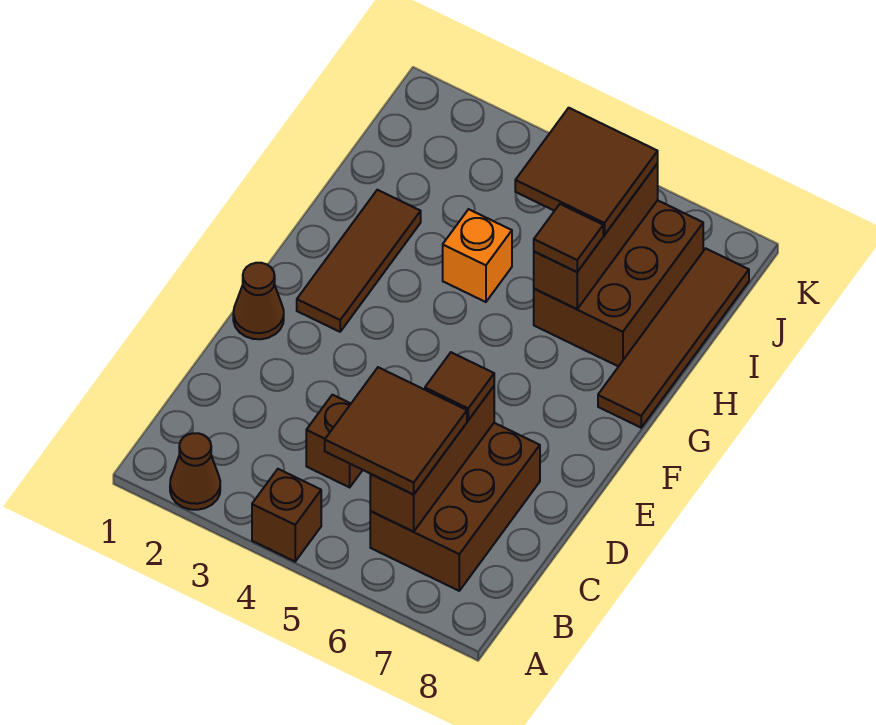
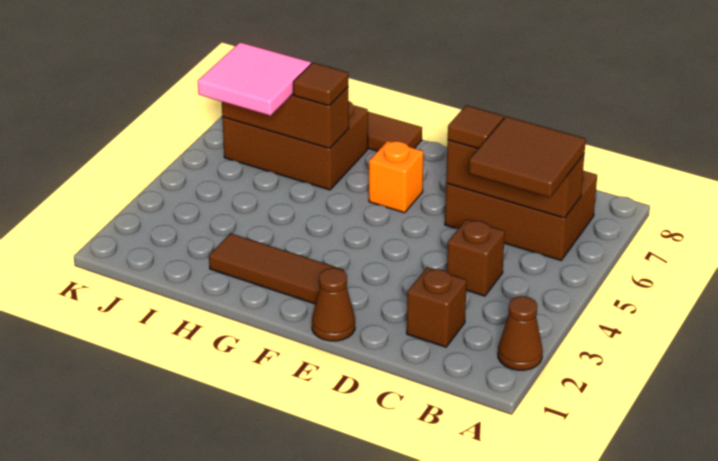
brown brick A4 level 1 -> brown brick C2 level 1
orange brick H4 level 1 -> orange brick F6 level 1
brown tile I5:J6 level 3 -> pink tile I5:J6 level 3

